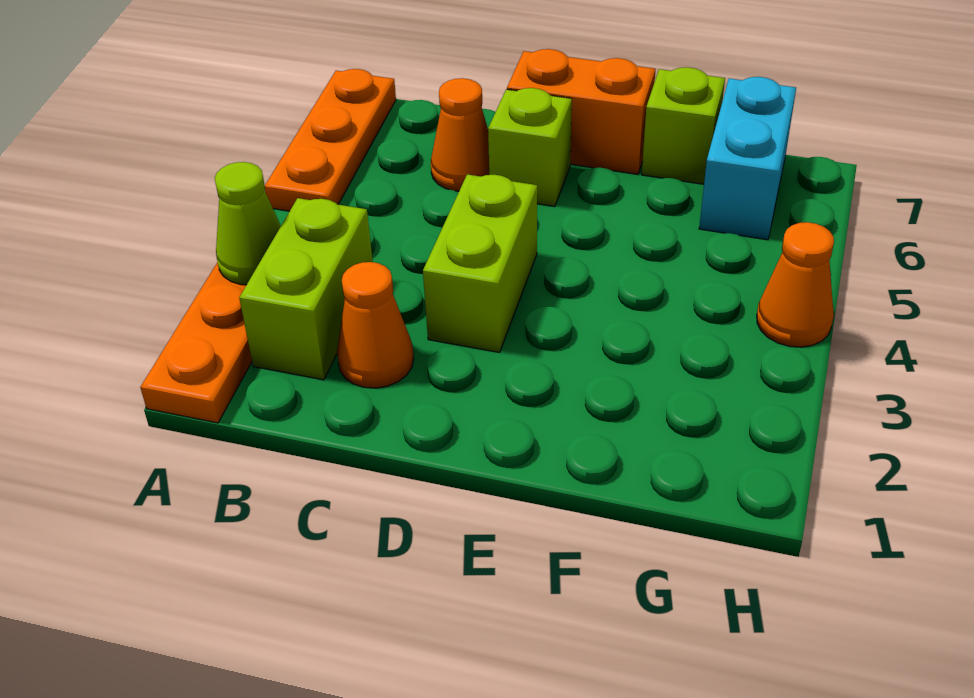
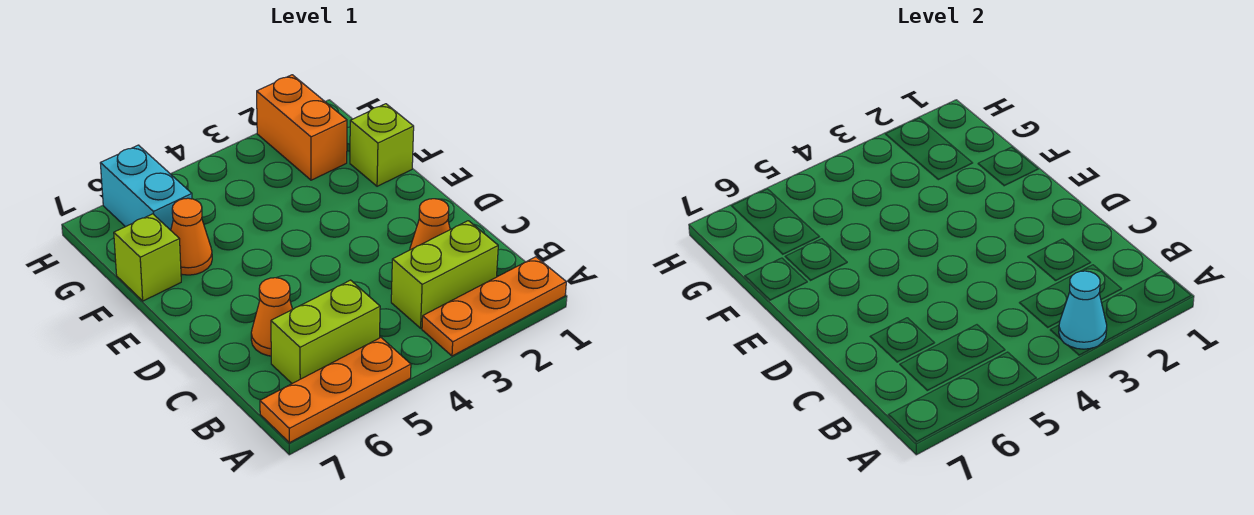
lime cone A3 level 2 -> cyan cone A3 level 2
lime brick D3:D4 level 1 -> lime brick B5:B6 level 1
lime brick D6 level 1 -> lime brick F1 level 1
orange brick D7:E7 level 1 -> orange brick G2:H2 level 1
cyan brick G6:G7 level 1 -> cyan brick G6:H6 level 1
orange cone H4 level 1 -> orange cone F6 level 1

